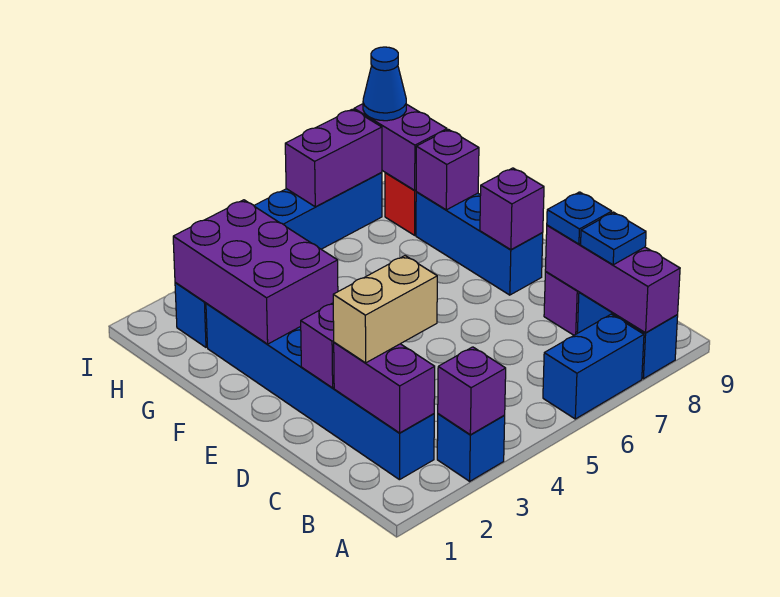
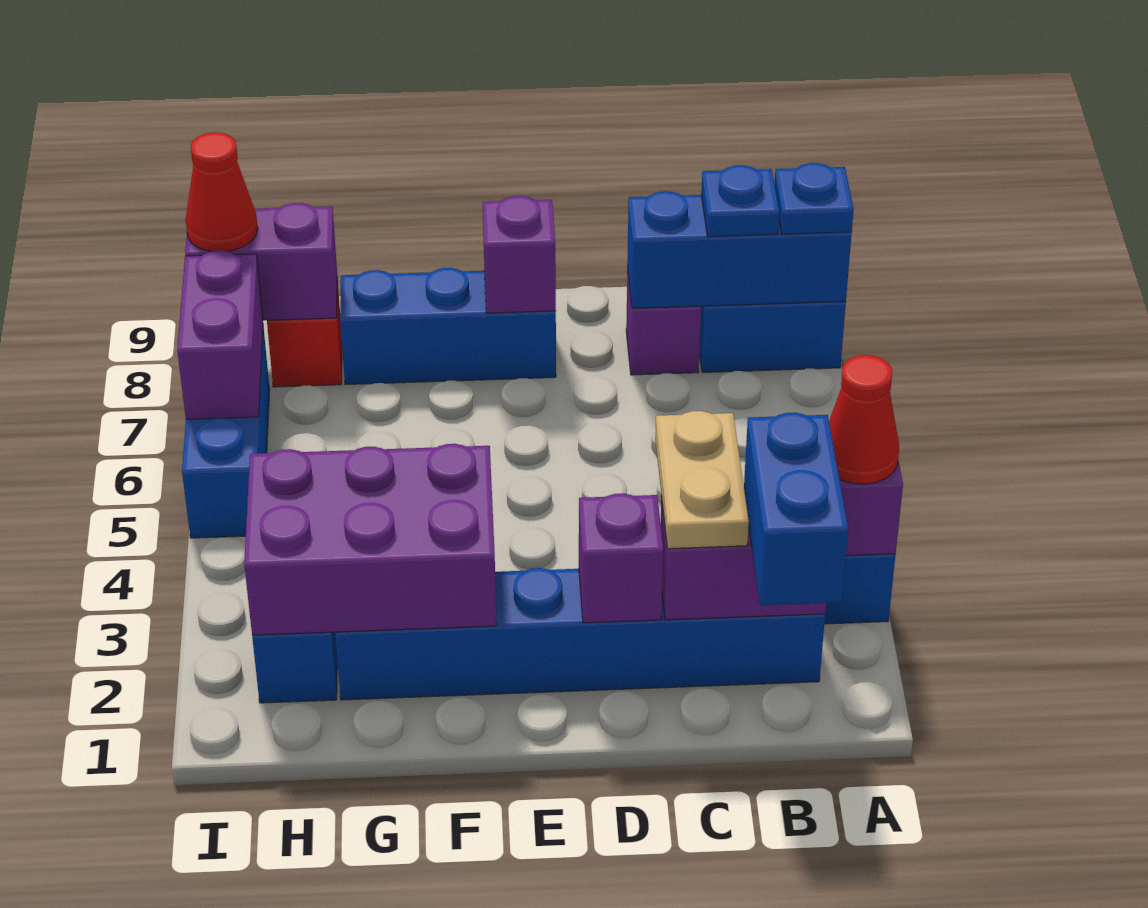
none -> red cone A3 level 3
blue brick A6:A7 level 1 -> blue brick B1:B2 level 3
purple brick A8:C8 level 2 -> blue brick A8:C8 level 2
tan brick C2:C3 level 3 -> tan plate C2:C3 level 3
blue plate C8 level 3 -> blue plate A8 level 3
purple brick G8 level 2 -> none
blue cone I8 level 3 -> red cone I8 level 3

